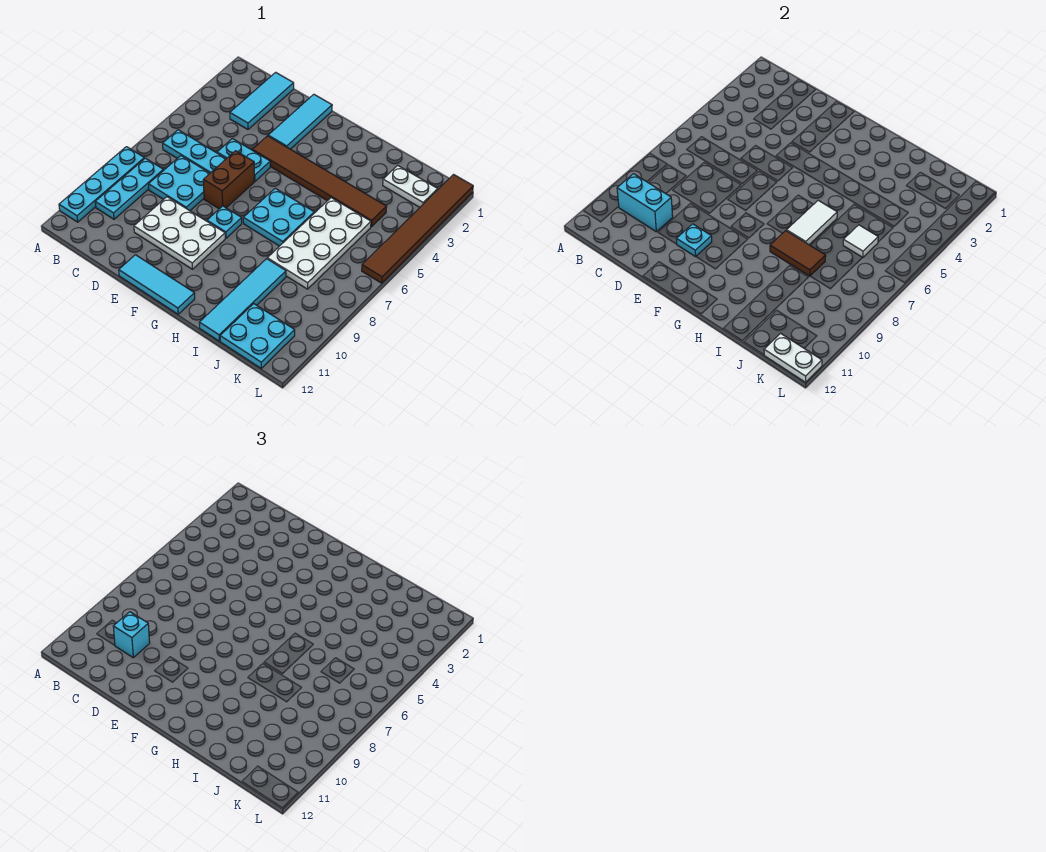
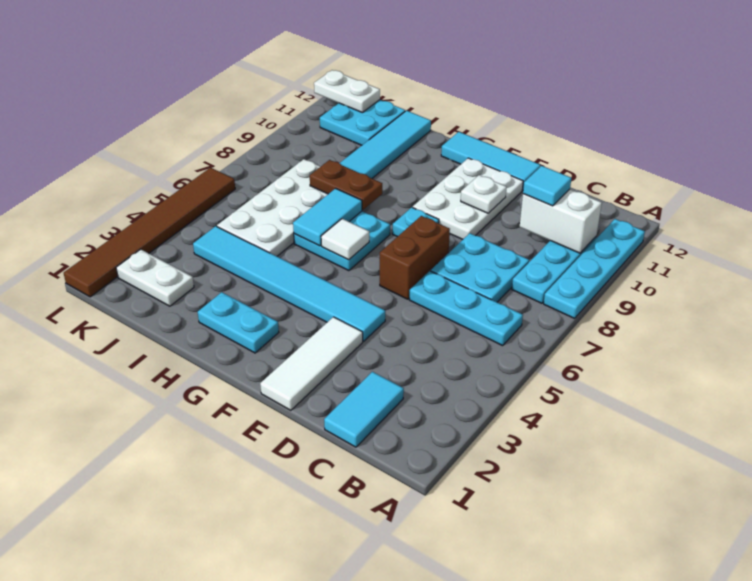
cyan brick B10:C10 level 2 -> white brick B10:C10 level 2
cyan tile C1:C3 level 1 -> cyan tile C1:C2 level 1
cyan brick C10 level 3 -> cyan tile C10 level 3
cyan plate D5:E5 level 1 -> cyan plate G2:H2 level 1
white plate D9:F10 level 1 -> white plate E9:F11 level 1
cyan tile E1:E3 level 1 -> white tile E1:E3 level 1
brown tile E4:J4 level 1 -> cyan tile E4:J4 level 1
cyan plate E10 level 2 -> white plate E10 level 2
white tile H6:H7 level 2 -> cyan tile H6:H7 level 2
brown tile H8:I8 level 2 -> brown plate H8:I8 level 2
white tile J6 level 2 -> white tile G6 level 2

